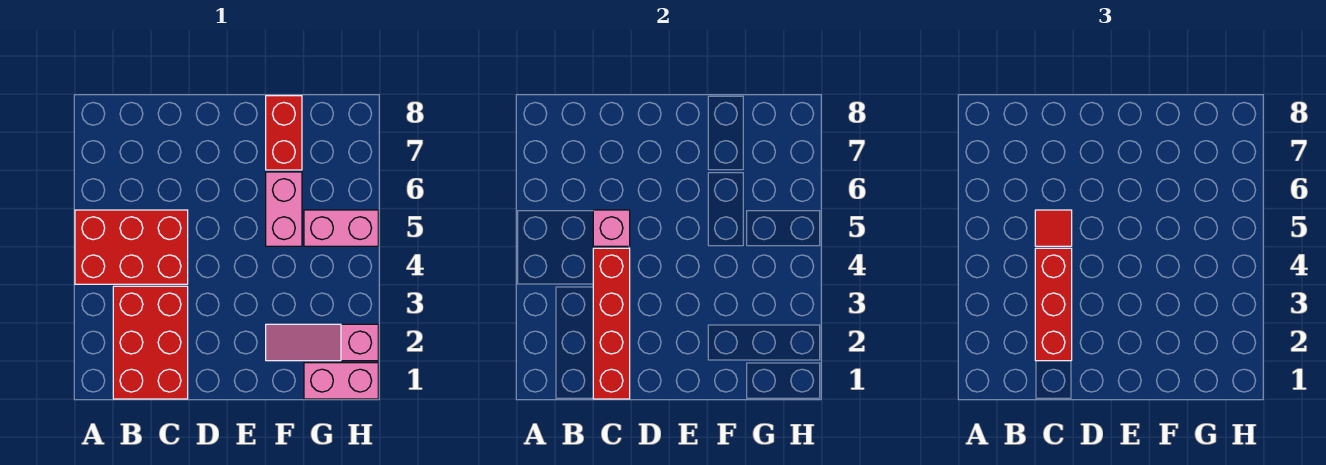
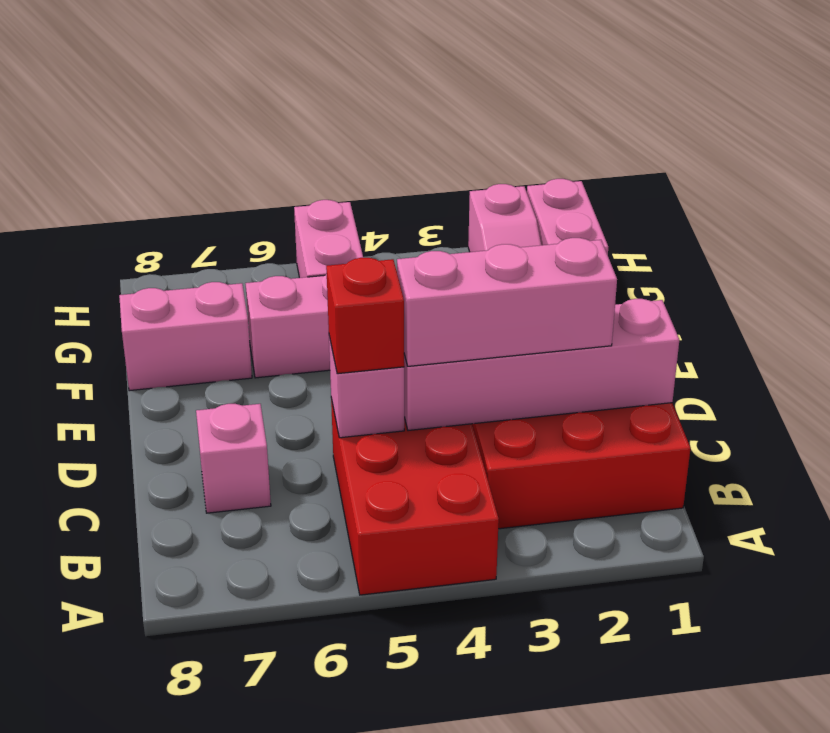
red brick C1:C4 level 2 -> pink brick C1:C4 level 2
red brick C2:C4 level 3 -> pink brick C2:C4 level 3
red tile C5 level 3 -> red brick C5 level 3
none -> pink brick C7 level 1
red brick F7:F8 level 1 -> pink brick F7:F8 level 1

